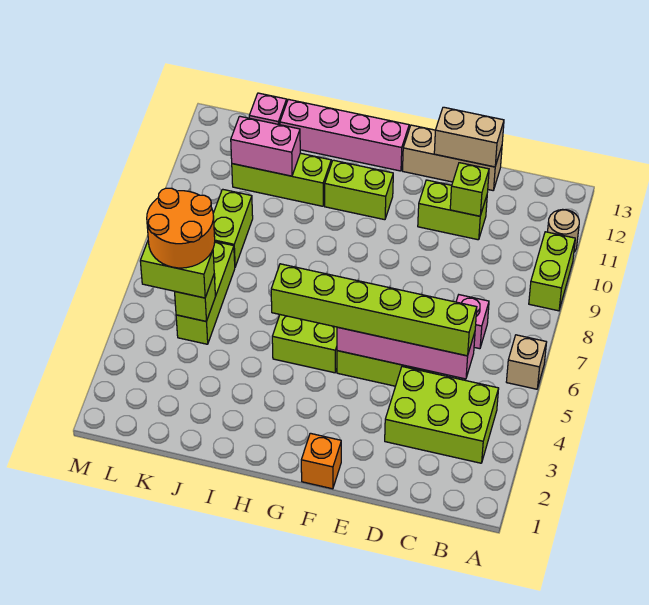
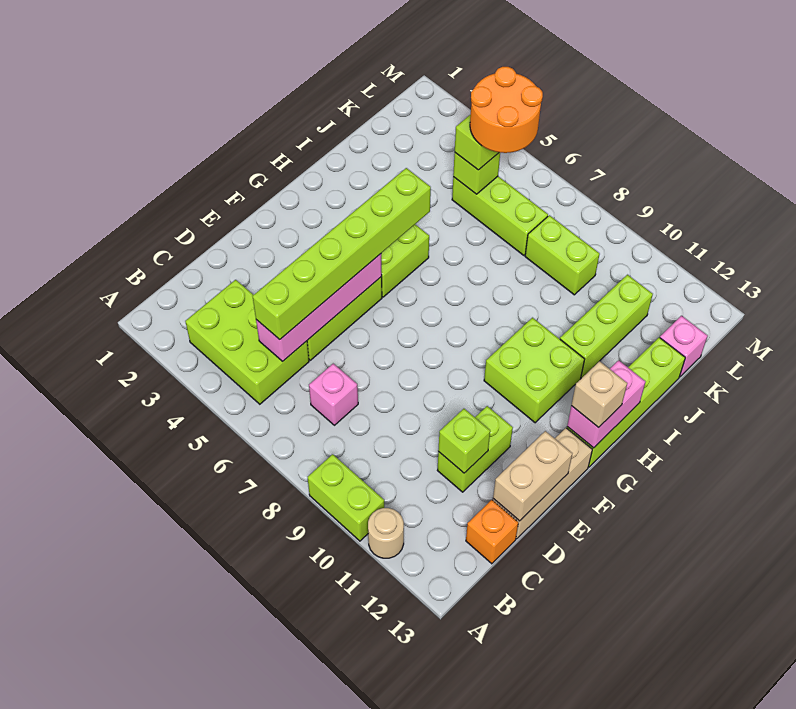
tan brick A6 level 1 -> tan brick G13 level 3
lime brick B3:D4 level 1 -> lime brick B3:C5 level 1
orange brick F1 level 1 -> orange brick C13 level 1
lime brick G11:H11 level 1 -> lime brick G10:H11 level 1
pink brick G13:J13 level 1 -> lime brick G13:J13 level 1
pink brick J11:K11 level 2 -> pink brick G13:H13 level 2

